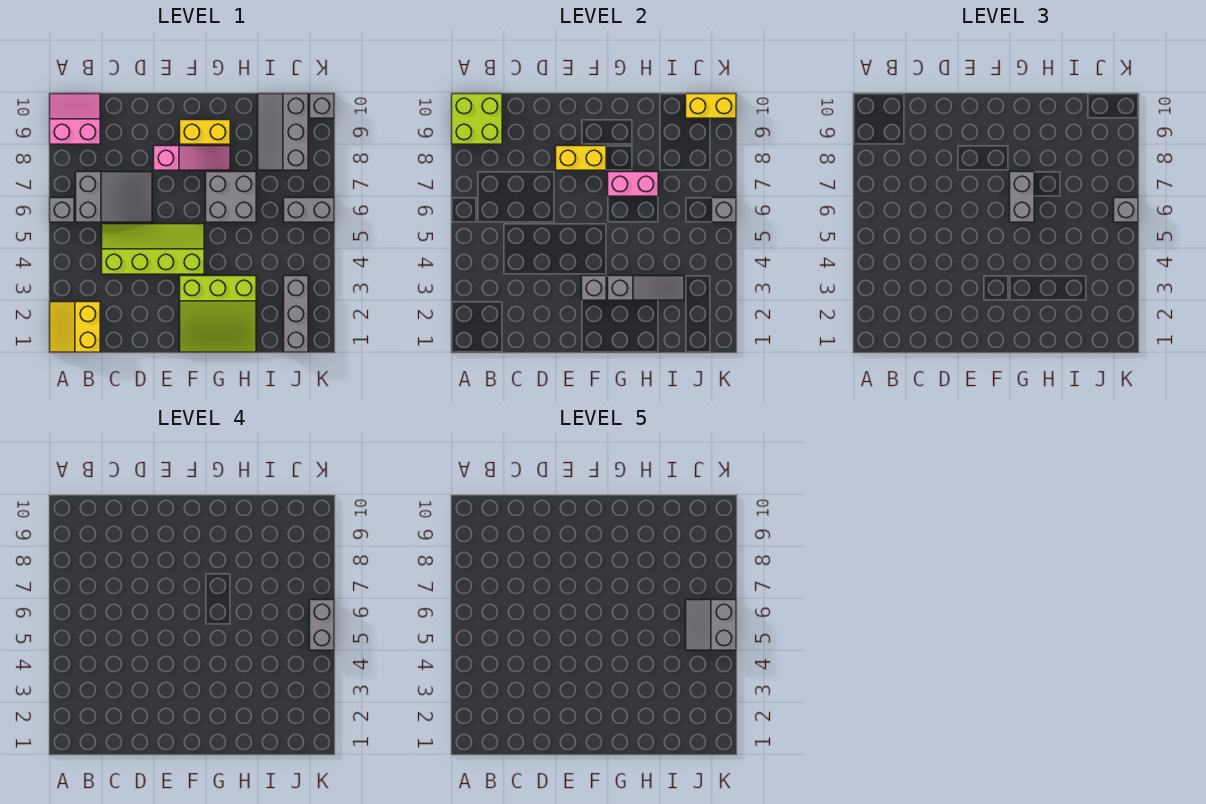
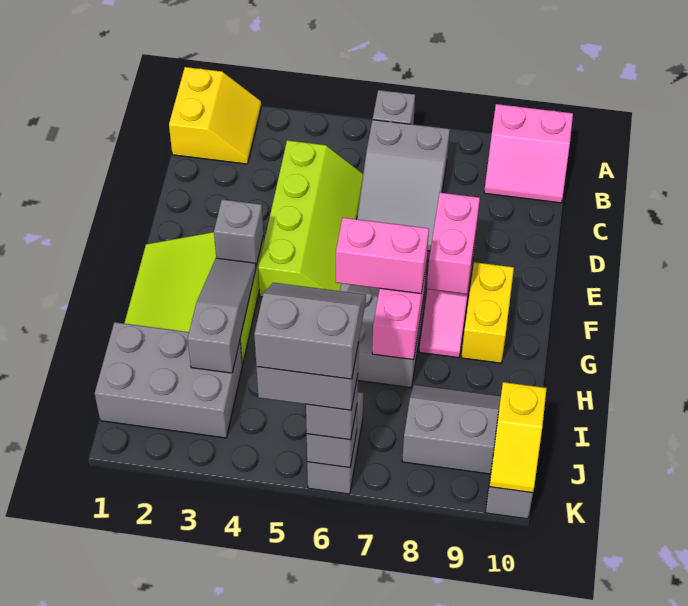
yellow slope A1:B2 level 1 top B -> yellow slope A1:B2 level 1 top 1
pink slope A9:B10 level 1 top 9 -> pink slope A9:B10 level 1 top A
lime brick A9:B10 level 2 -> none
yellow brick E8:F8 level 2 -> pink brick E8:F8 level 2
grey slope G3:I3 level 2 top G -> grey slope G3:I3 level 2 top I
grey brick G6:G7 level 3 -> pink brick G6:G7 level 3
grey brick J1:J3 level 1 -> grey brick I1:J3 level 1
yellow brick J10:K10 level 2 -> yellow slope J10:K10 level 2 top J

